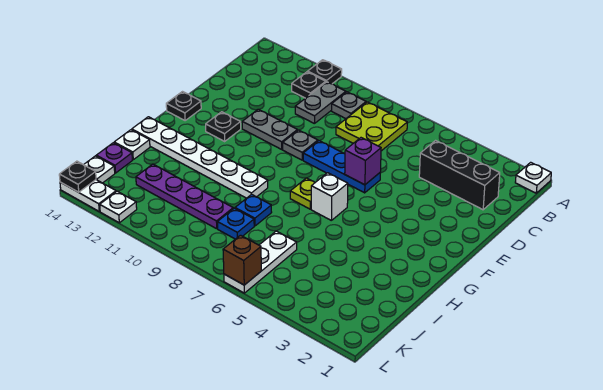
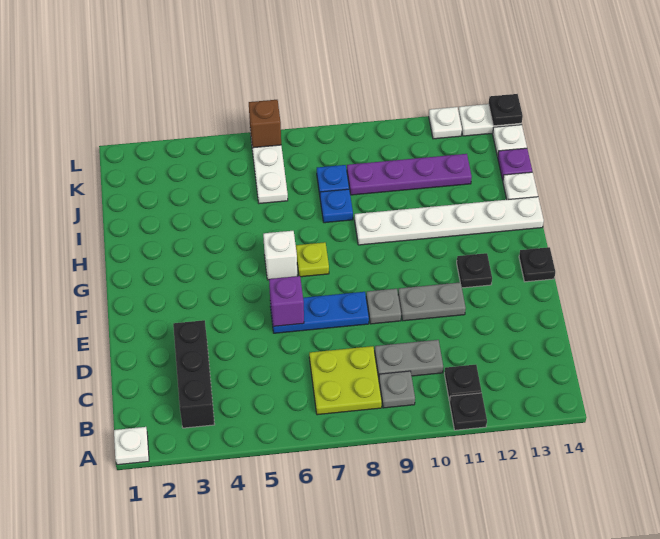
grey plate B10:C10 level 1 -> grey plate C9:C10 level 1
black brick C2:C4 level 1 -> black brick B3:D3 level 1

